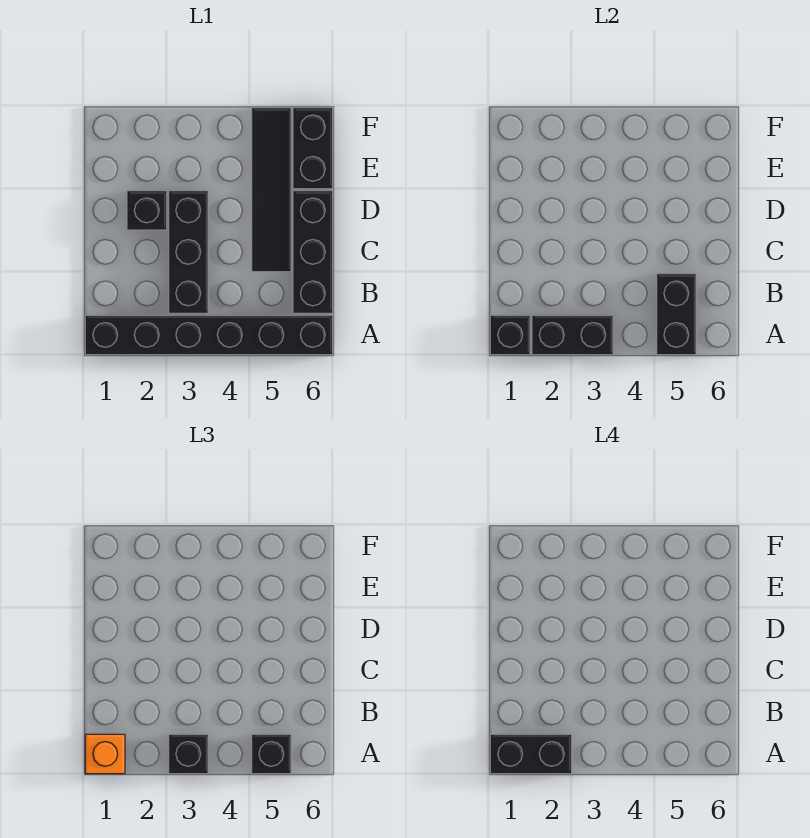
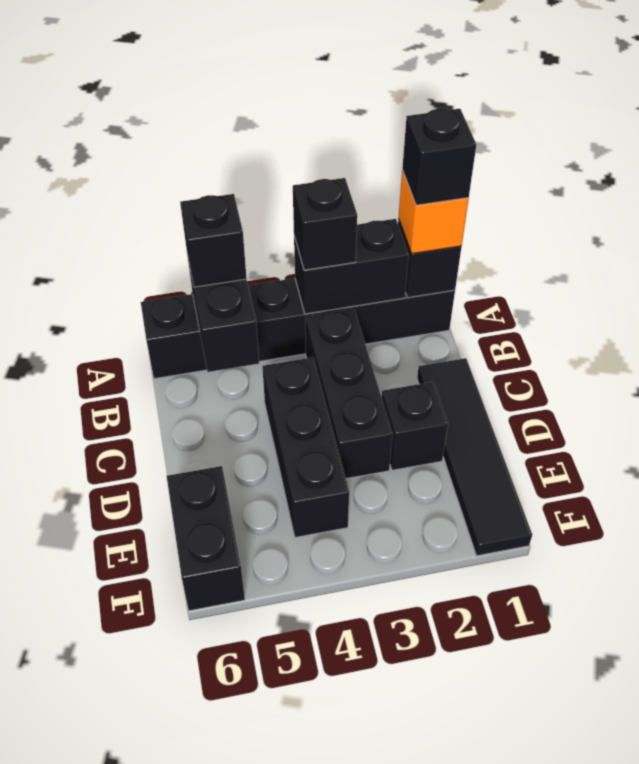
black brick A1:A2 level 4 -> black brick A1 level 4
black brick B6:D6 level 1 -> black brick C4:E4 level 1
black tile C5:F5 level 1 -> black tile C1:F1 level 1

